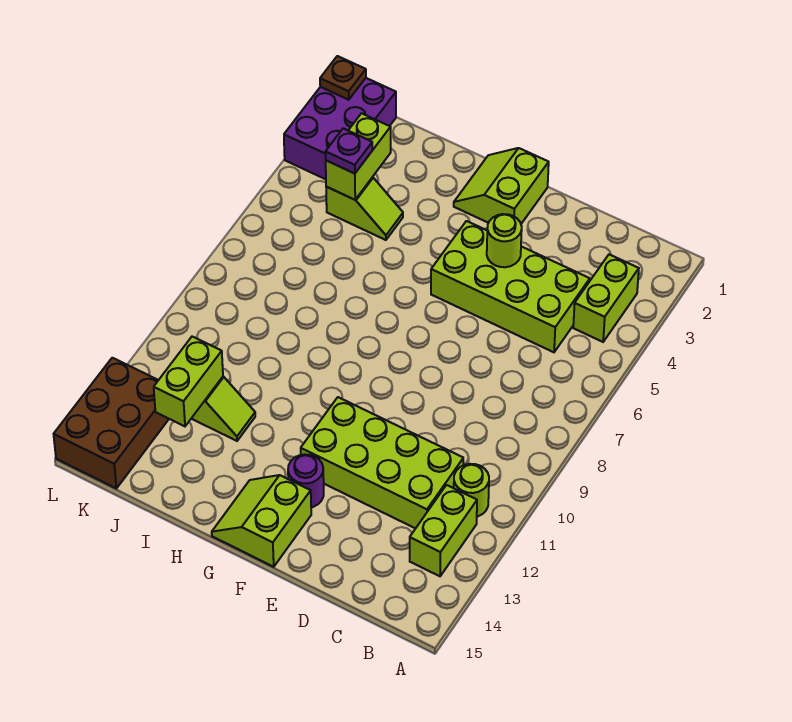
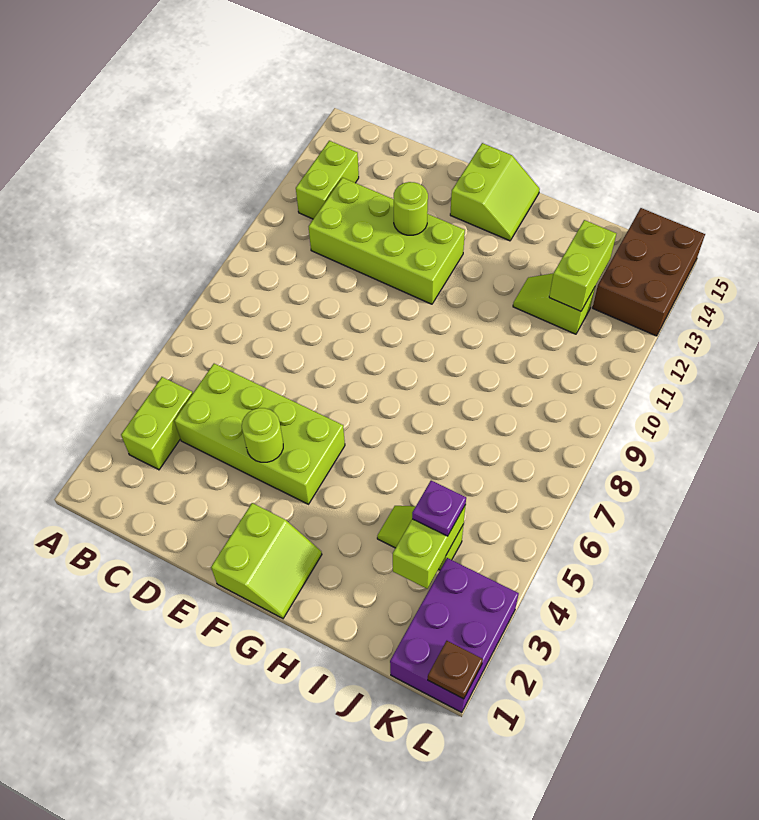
lime round brick B11 level 1 -> lime round brick E12 level 2
purple round brick F13 level 1 -> none

